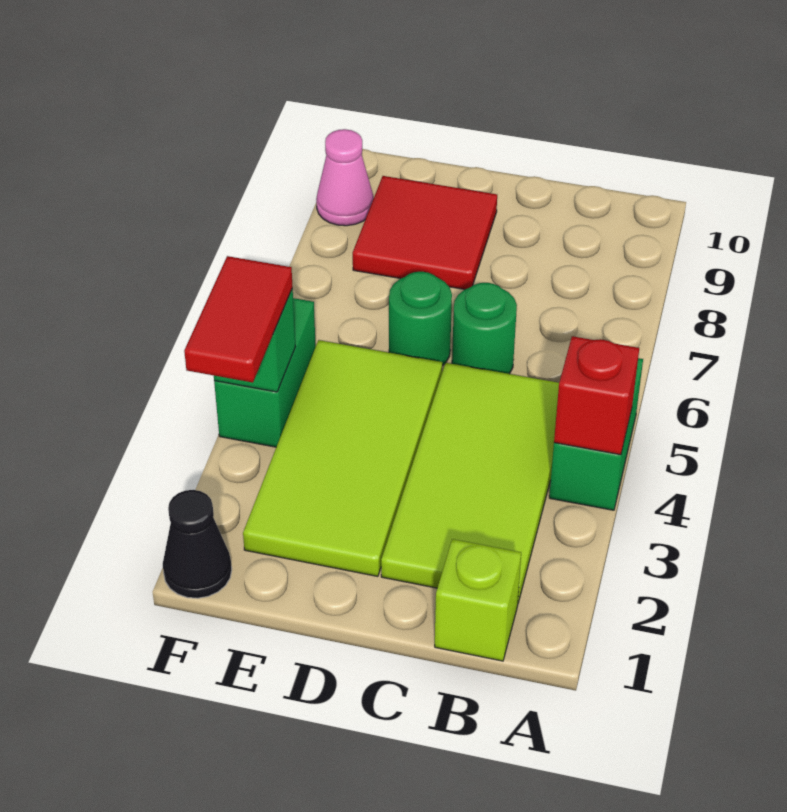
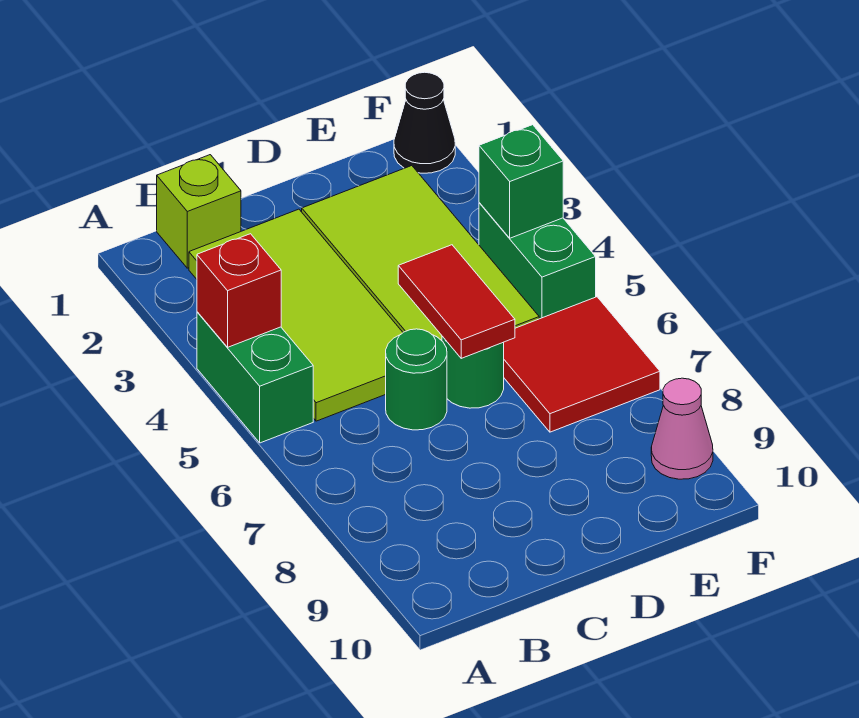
red tile D8:E9 level 1 -> red tile E6:F7 level 1
red tile F3:F4 level 3 -> red tile D5:D6 level 2

